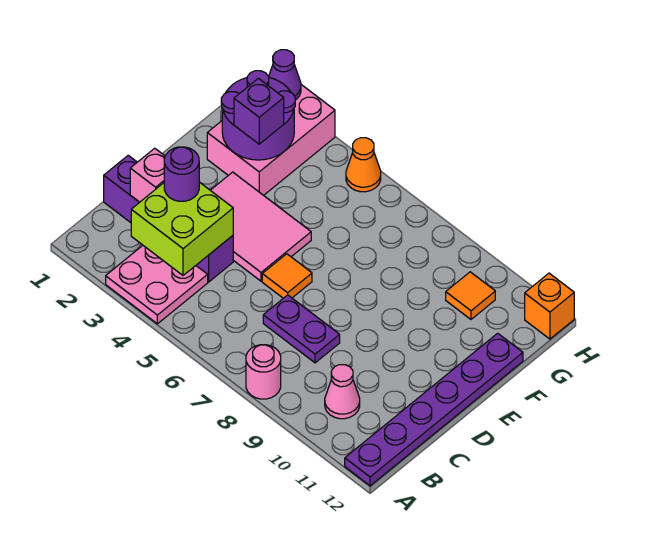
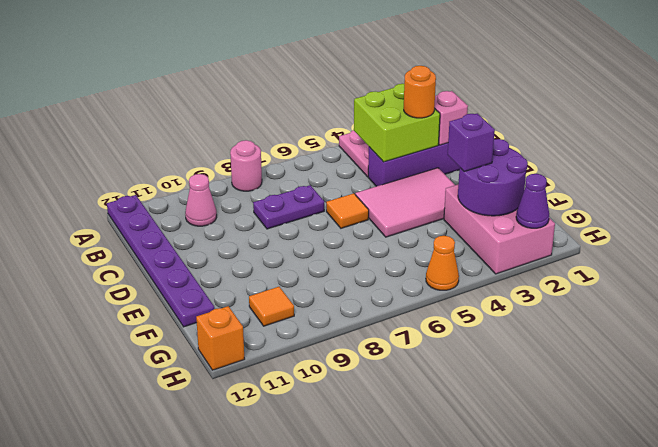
purple round brick C3 level 3 -> orange round brick C3 level 3

